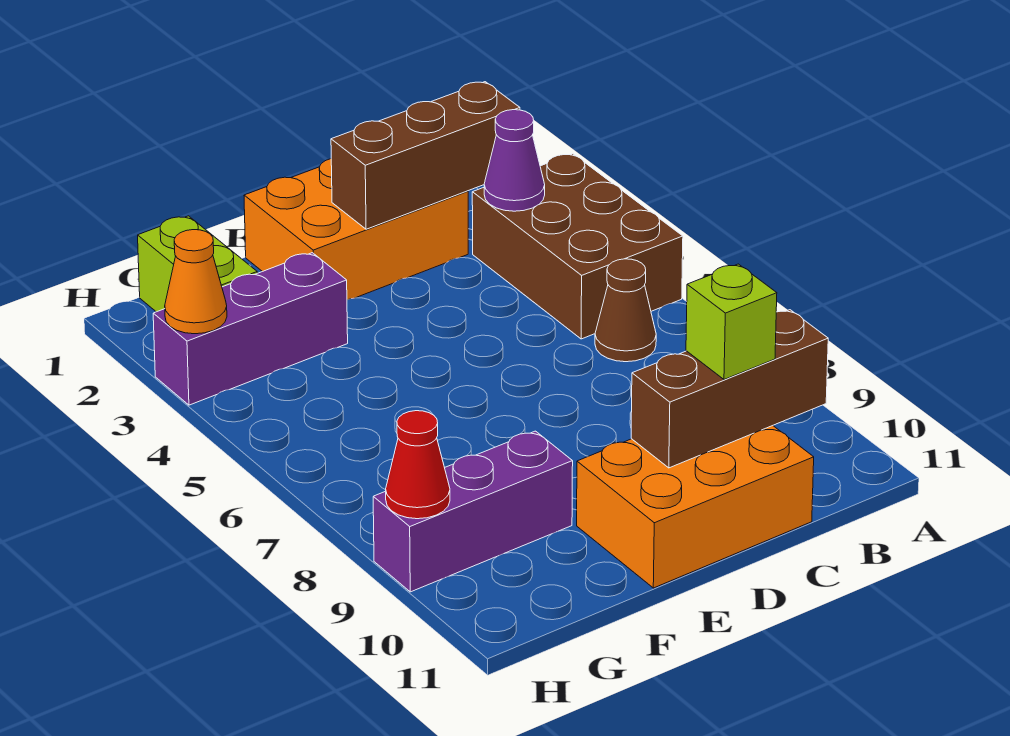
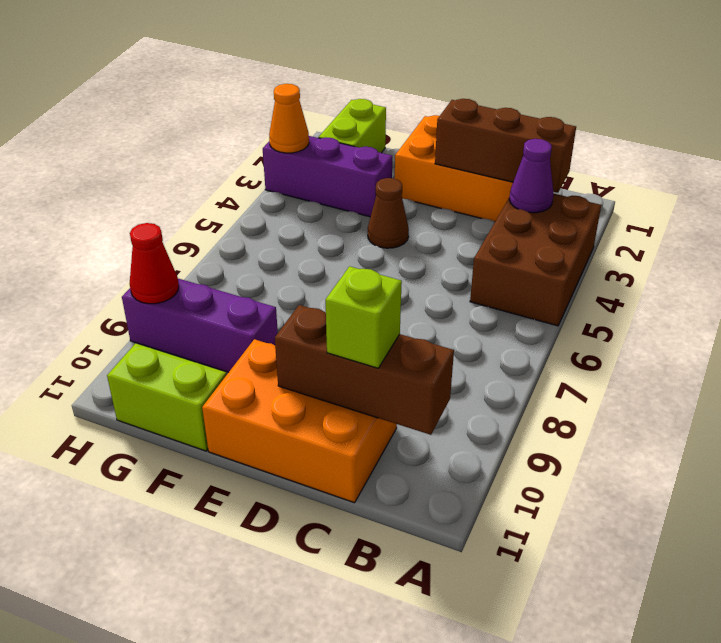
brown cone B6 level 1 -> brown cone E4 level 1
none -> lime brick F11:G11 level 1

